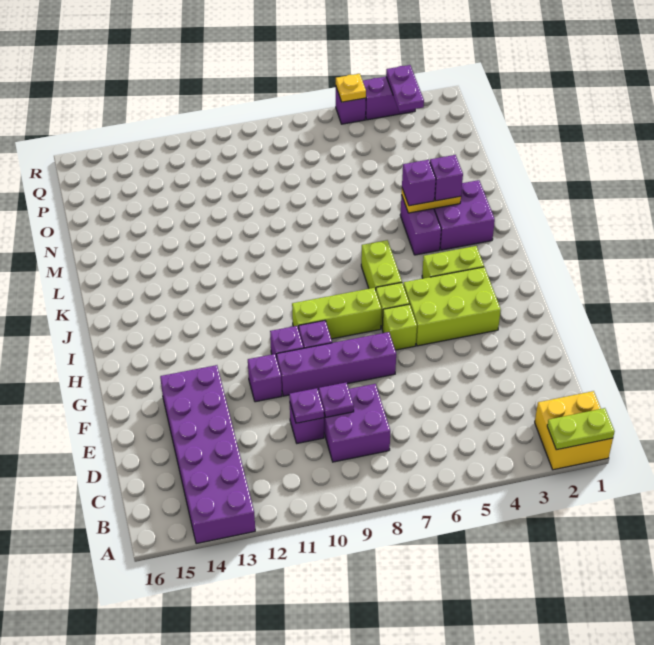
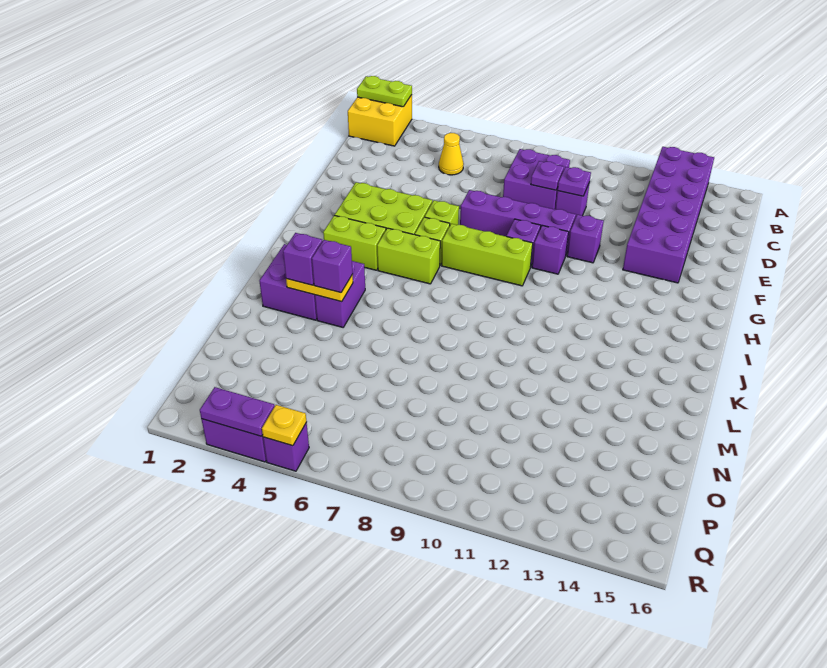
none -> yellow cone C5 level 1
lime brick I6:J6 level 1 -> lime brick I5:I6 level 1
purple plate Q3:R3 level 2 -> purple plate R3:R4 level 2

